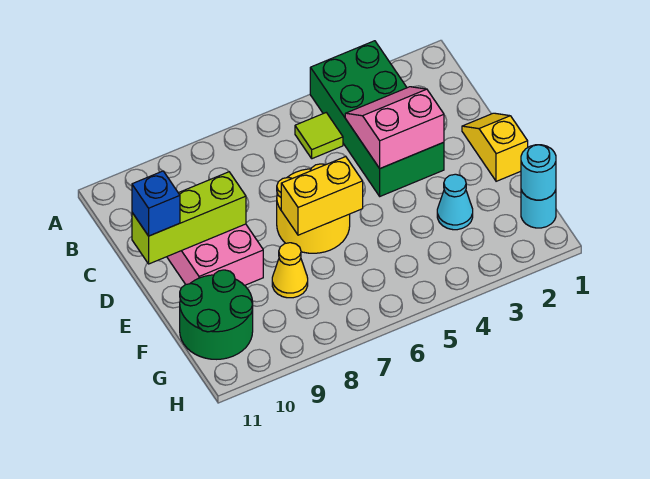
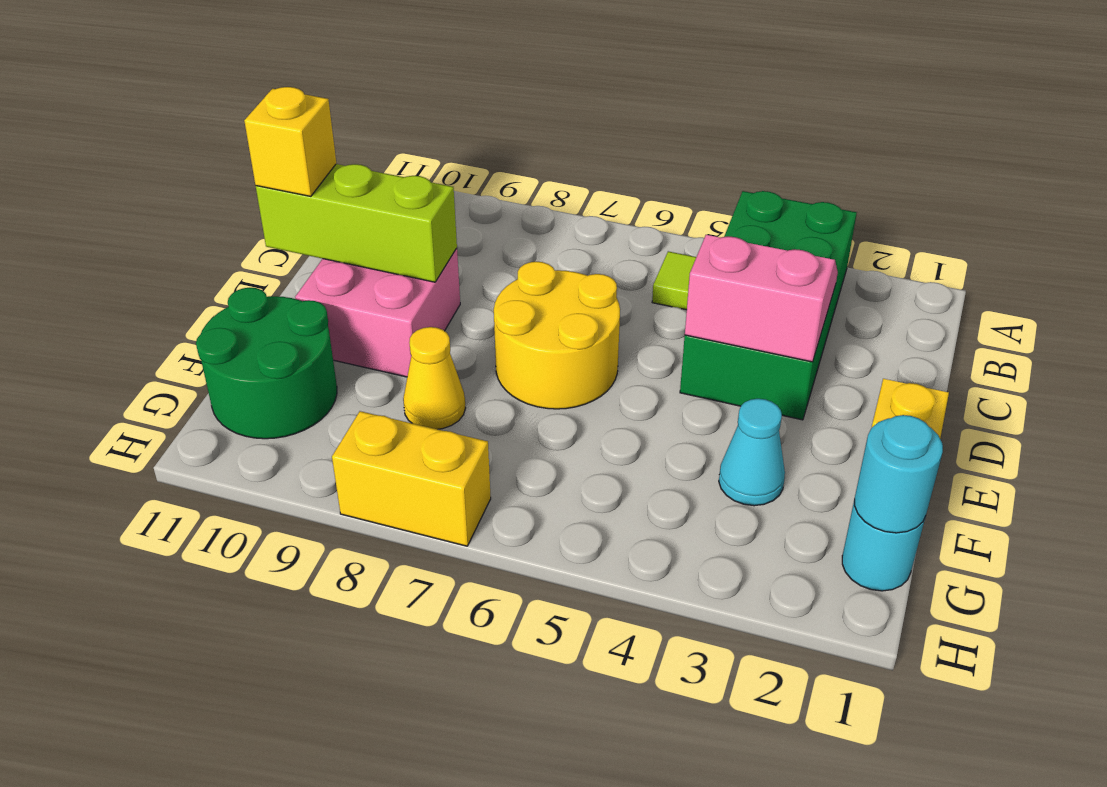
blue brick D11 level 3 -> yellow brick D11 level 3
yellow brick E6:E7 level 2 -> yellow brick H7:H8 level 1

